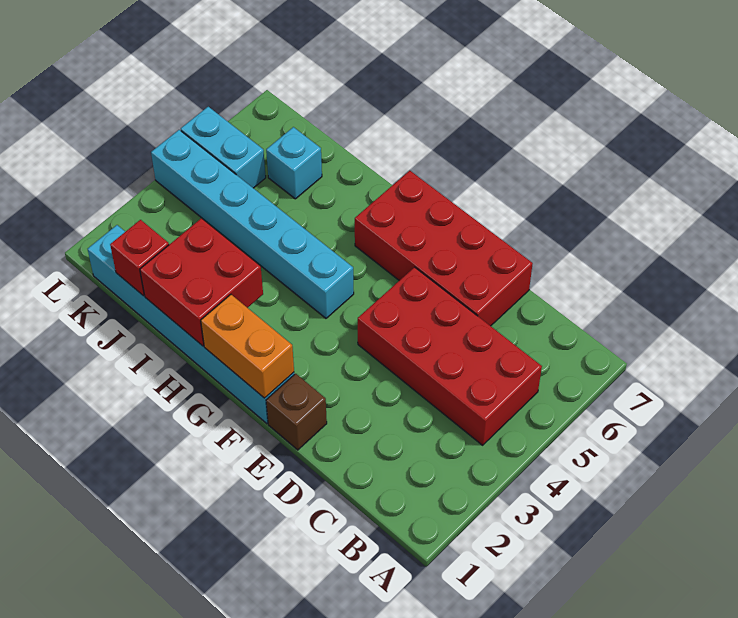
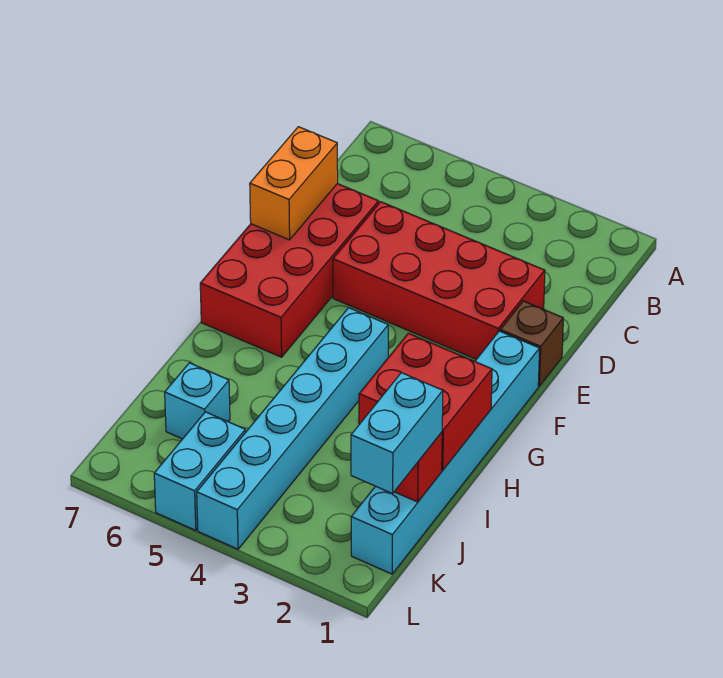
red brick B4:E5 level 1 -> red brick D2:E5 level 1
orange brick F1:G1 level 2 -> orange brick D7:E7 level 2
none -> cyan brick J1:K1 level 3

